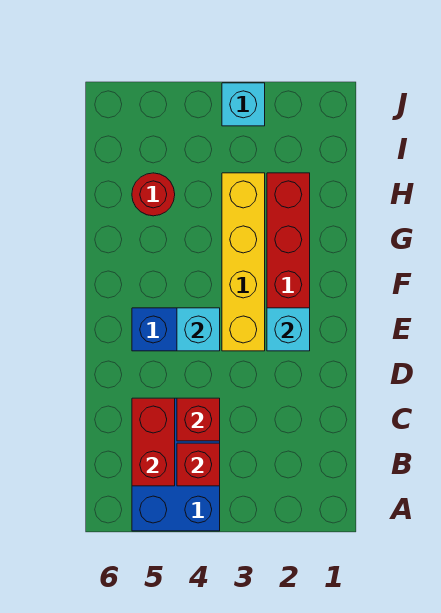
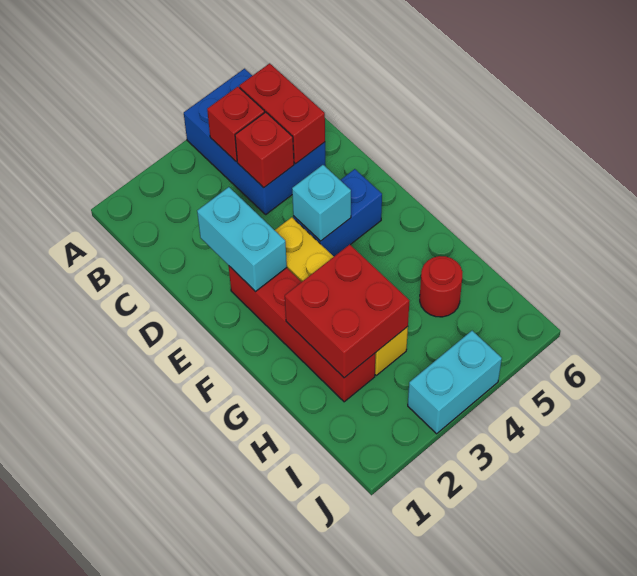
cyan brick E2 level 2 -> cyan brick D2:E2 level 2
none -> red brick G2:H3 level 2
cyan brick J3 level 1 -> cyan brick J3:J4 level 1

